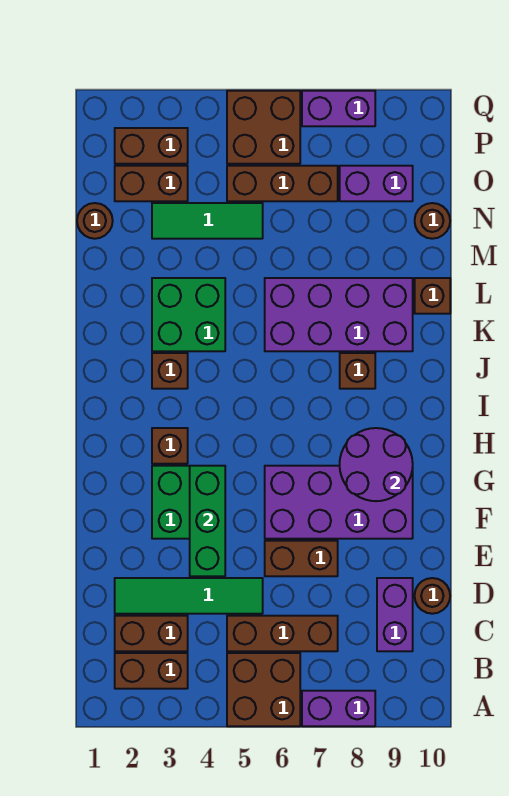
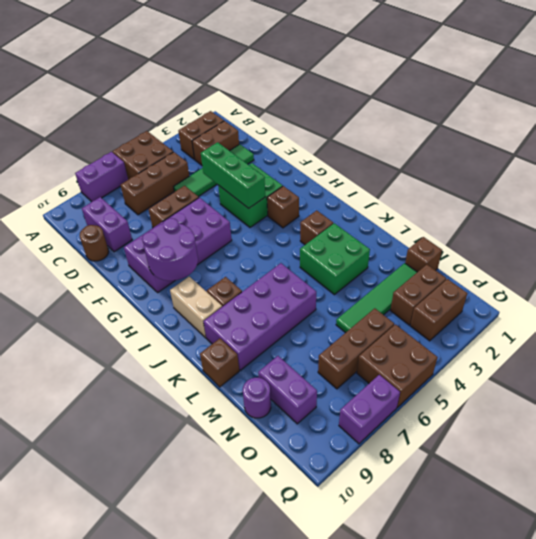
none -> tan brick I9:J9 level 1
brown round brick N1 level 1 -> brown brick N1 level 1
green tile N3:N5 level 1 -> green tile N2:N5 level 1
brown round brick N10 level 1 -> purple round brick N10 level 1
purple brick O8:O9 level 1 -> purple brick N9:O9 level 1

